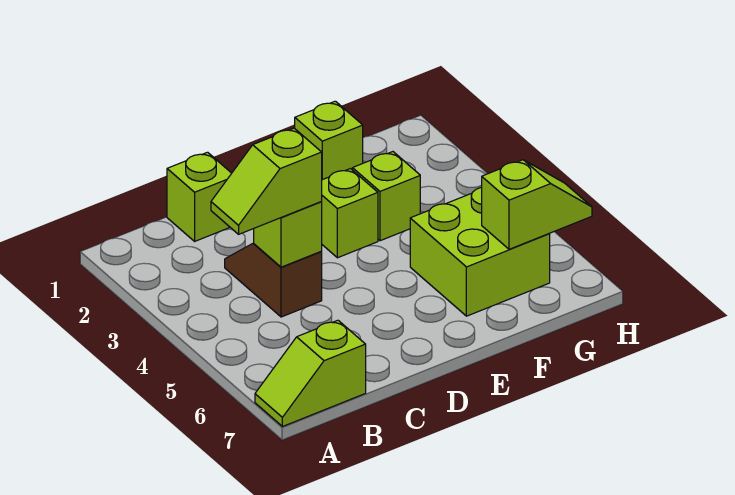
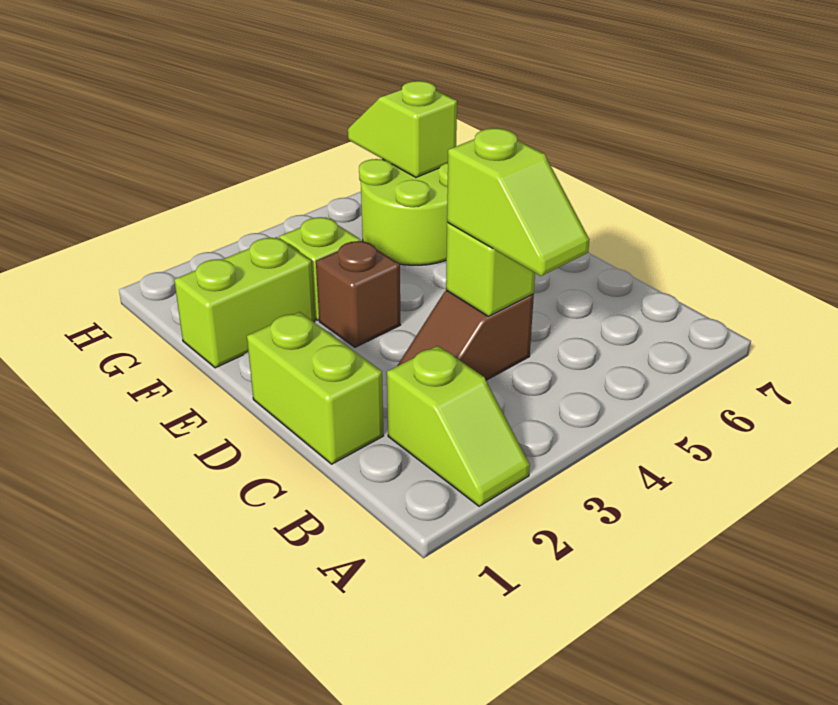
lime slope A7:B7 level 1 top B -> lime slope A2:B2 level 1 top B
lime brick C1 level 1 -> lime brick C1:D1 level 1
lime brick E3 level 1 -> brown brick E3 level 1
lime brick F1 level 1 -> lime brick F1:F2 level 1
lime brick F5:G6 level 1 -> lime round brick F5:G6 level 1

